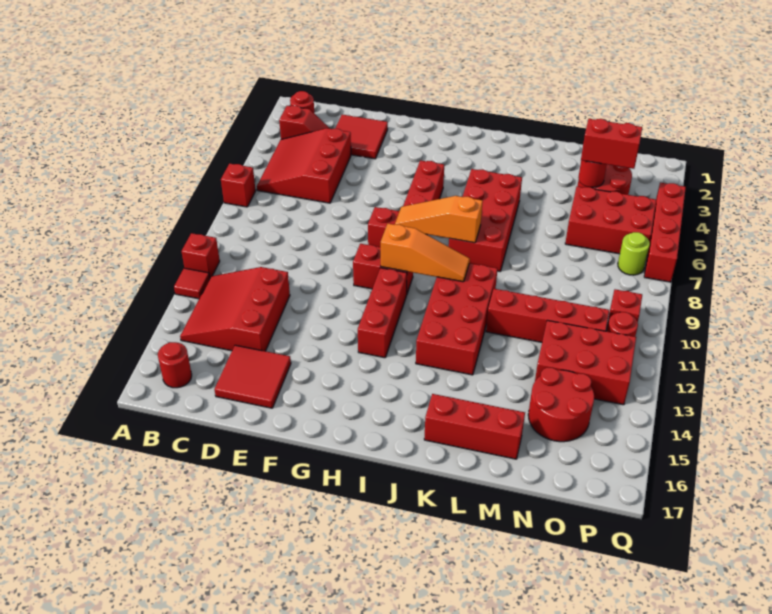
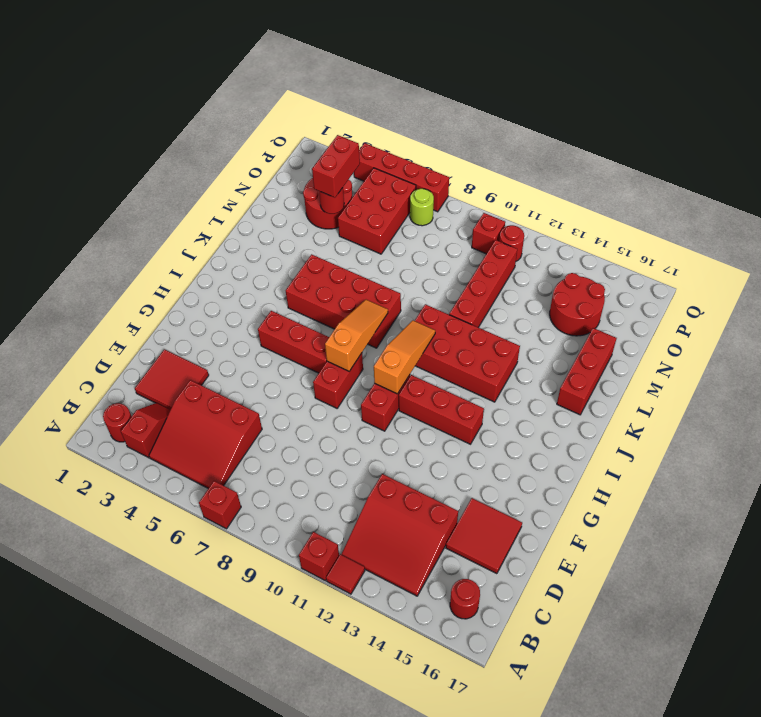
orange slope H8:J8 level 2 top J -> orange slope H8:J8 level 2 top H
red brick N12:P13 level 1 -> none

